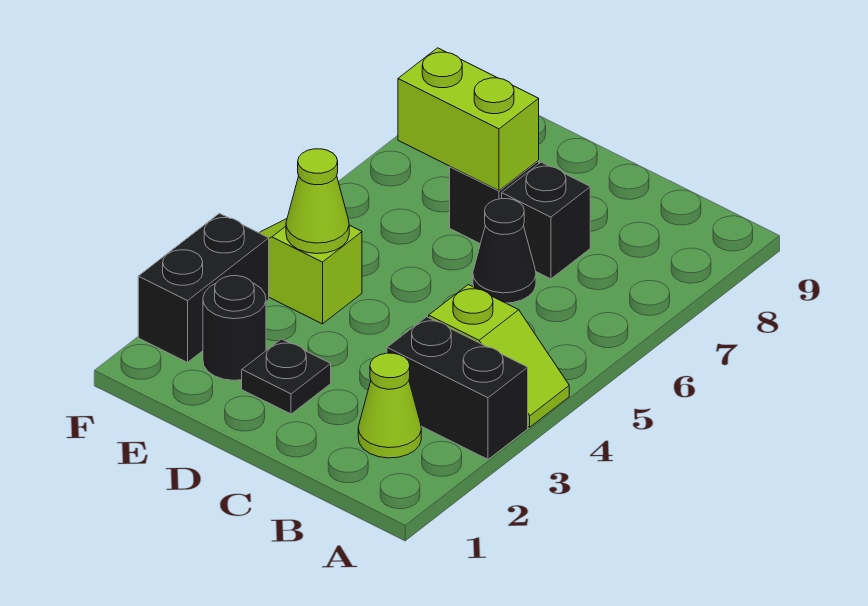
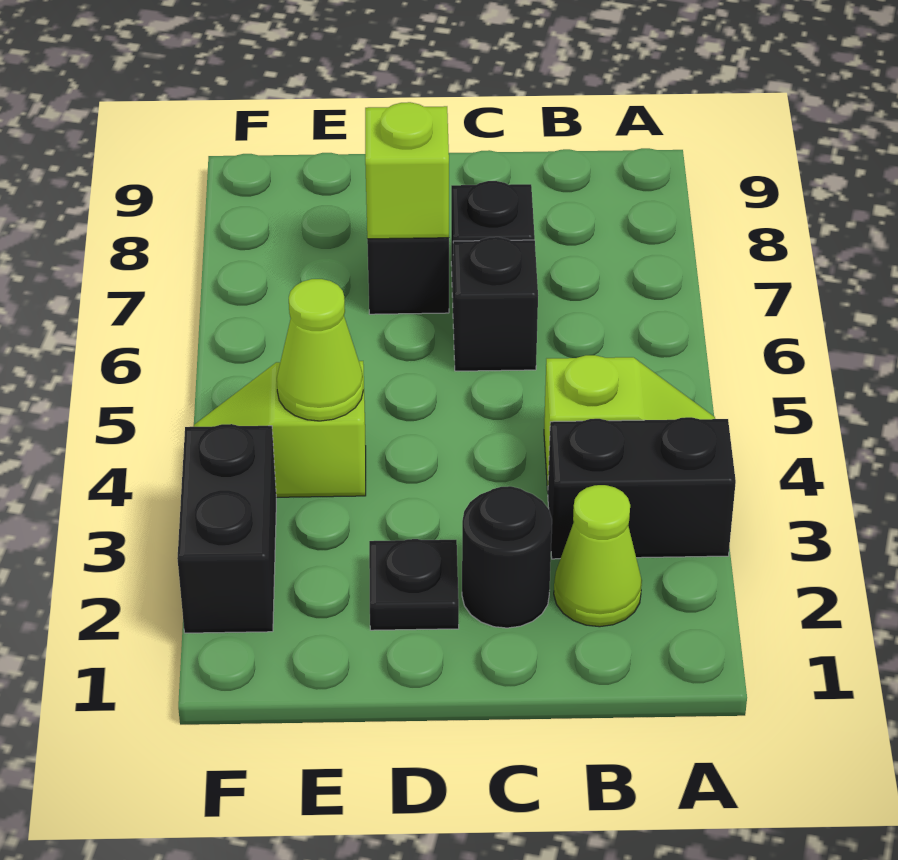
black cone C6 level 1 -> black brick C6 level 1
lime brick D7:E7 level 2 -> lime brick D7 level 2
black round brick E2 level 1 -> black round brick C2 level 1

